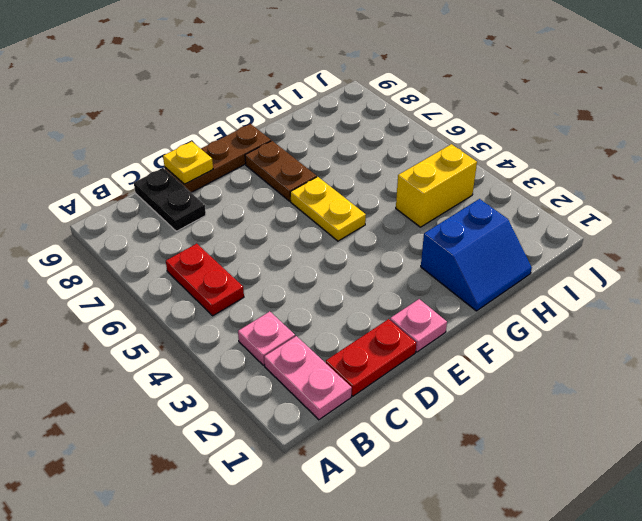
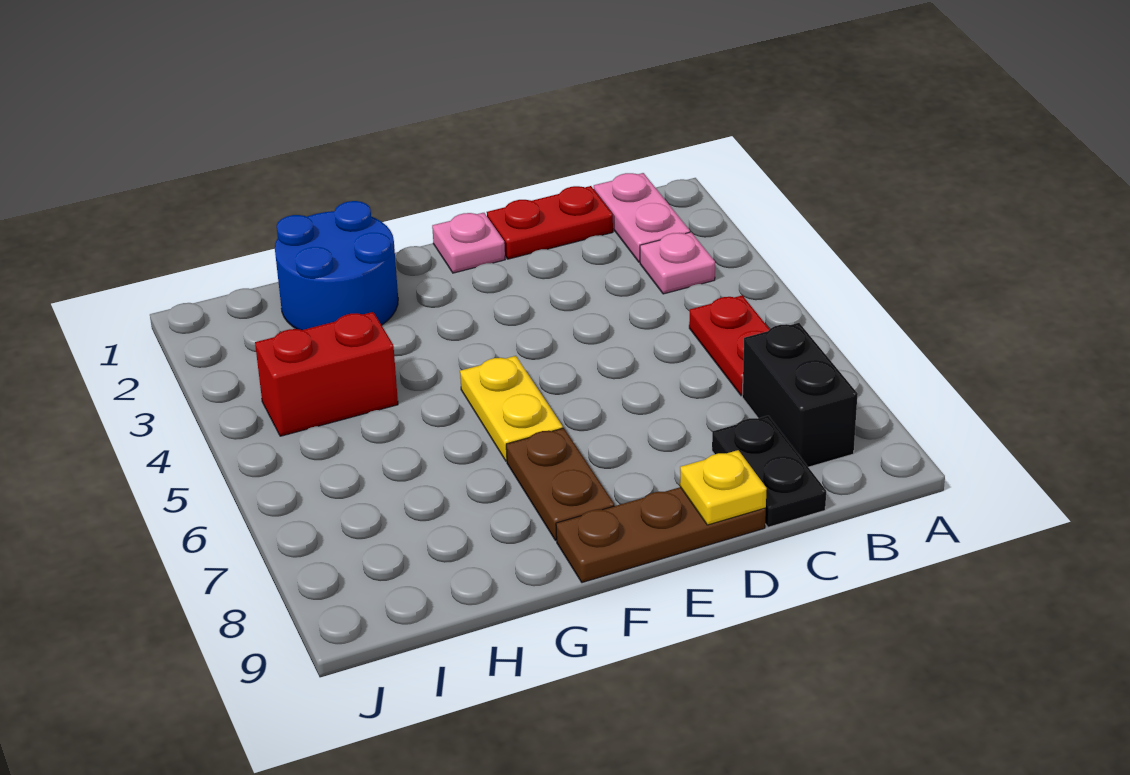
none -> black brick B7:B8 level 1
blue slope G1:H2 level 1 top 2 -> blue round brick G1:H2 level 1
yellow brick H4:I4 level 1 -> red brick H4:I4 level 1

